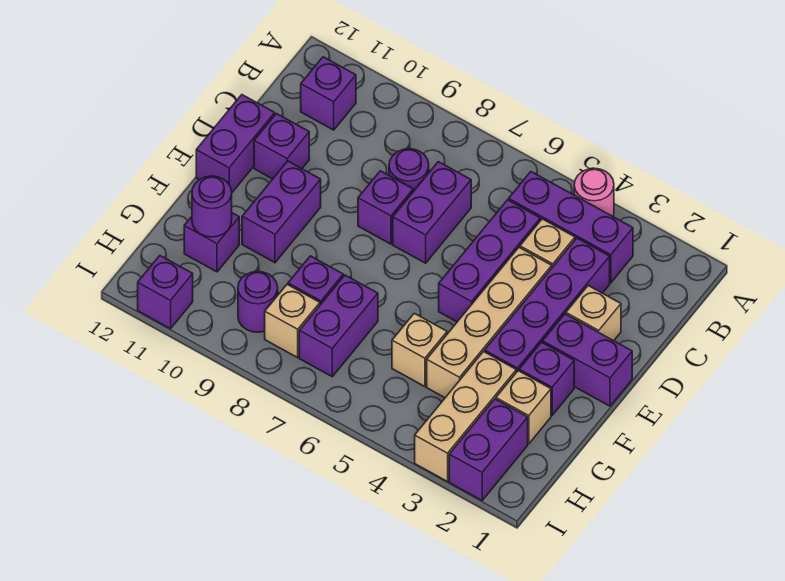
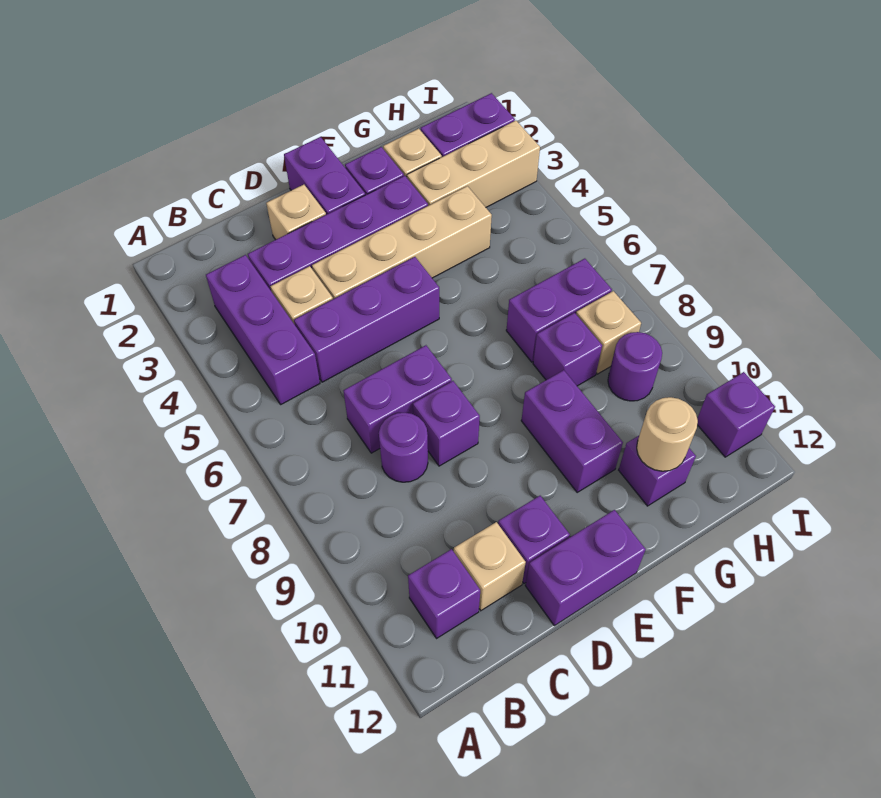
pink round brick A4 level 1 -> none
purple brick E10:F10 level 1 -> purple brick F9:F10 level 1
tan brick G5 level 1 -> tan brick C11 level 1
purple round brick G11 level 2 -> tan round brick G11 level 2

